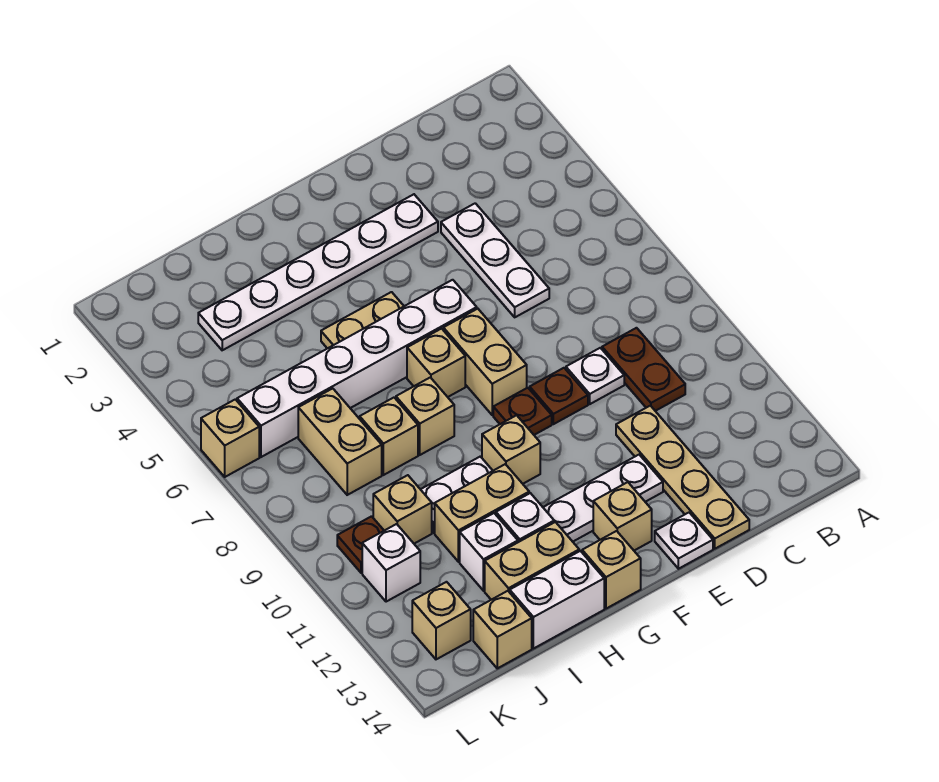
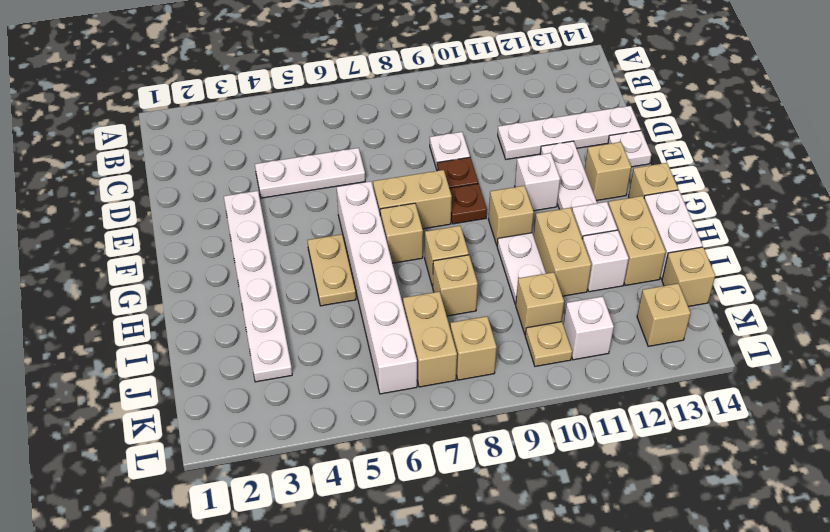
brown plate C9:C10 level 1 -> none
tan plate D11:D14 level 1 -> white plate D11:D14 level 1
none -> white brick F11 level 1
tan brick J7:J8 level 1 -> tan brick J7:K7 level 1
brown plate K10 level 1 -> tan plate K10 level 1
tan brick L6 level 1 -> tan brick K8 level 1

